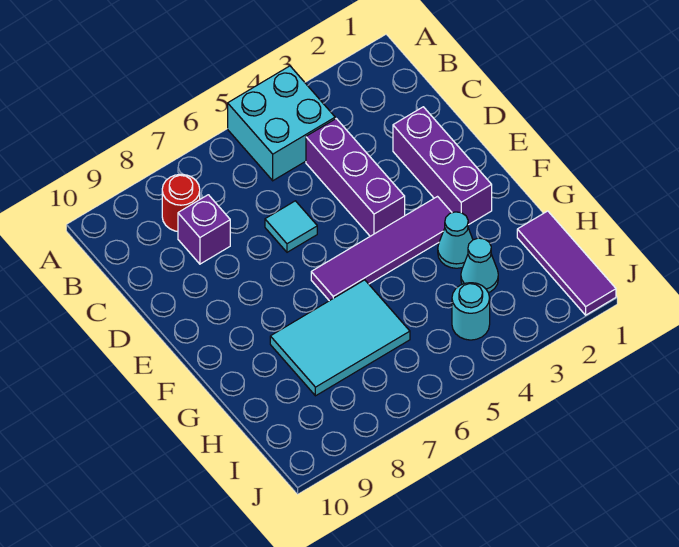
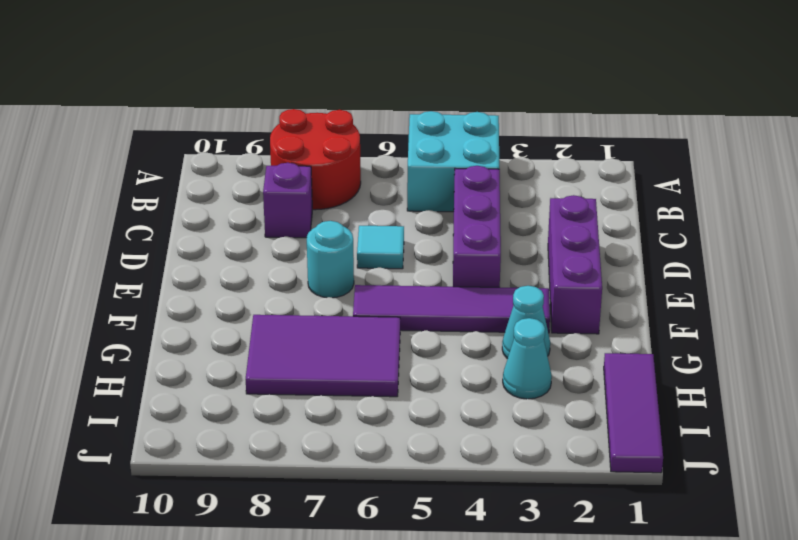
red round brick B8 level 1 -> red round brick A7:B8 level 1
cyan tile G6:H8 level 1 -> purple tile G6:H8 level 1
cyan round brick I4 level 1 -> cyan round brick E7 level 1

